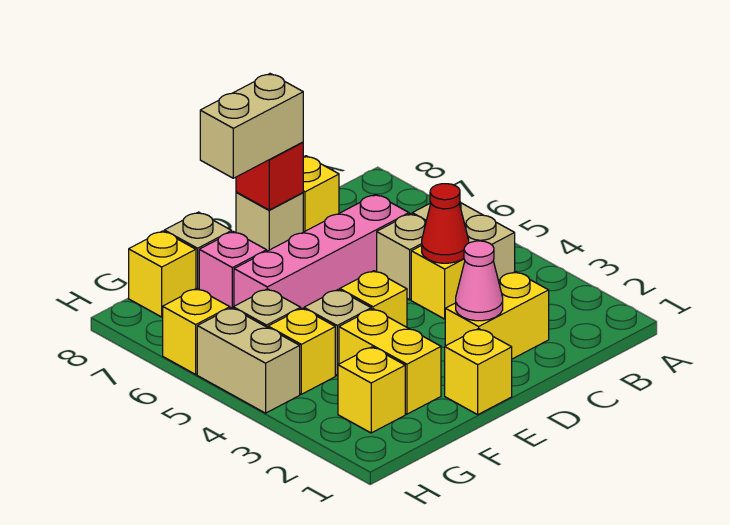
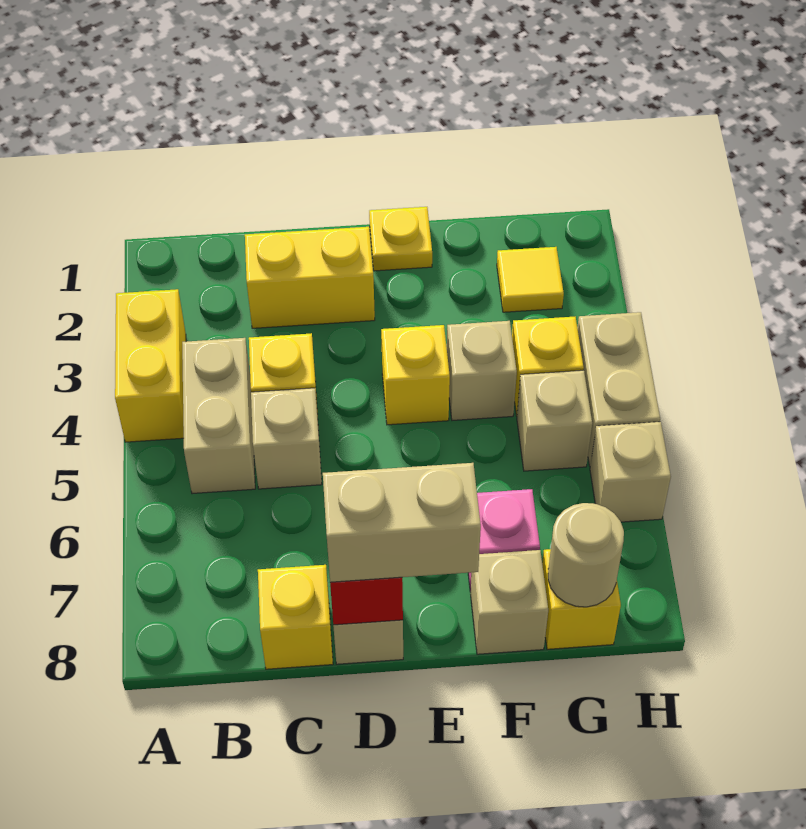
red cone C4 level 2 -> none
pink brick C6:F6 level 1 -> none
pink cone D2 level 2 -> none
yellow brick E1 level 1 -> yellow plate E1 level 1
yellow brick F2:F3 level 1 -> yellow brick A3:A4 level 1
yellow brick G2 level 1 -> yellow tile G2 level 1
none -> tan round brick G8 level 2
yellow brick H6 level 1 -> tan brick H6 level 1

